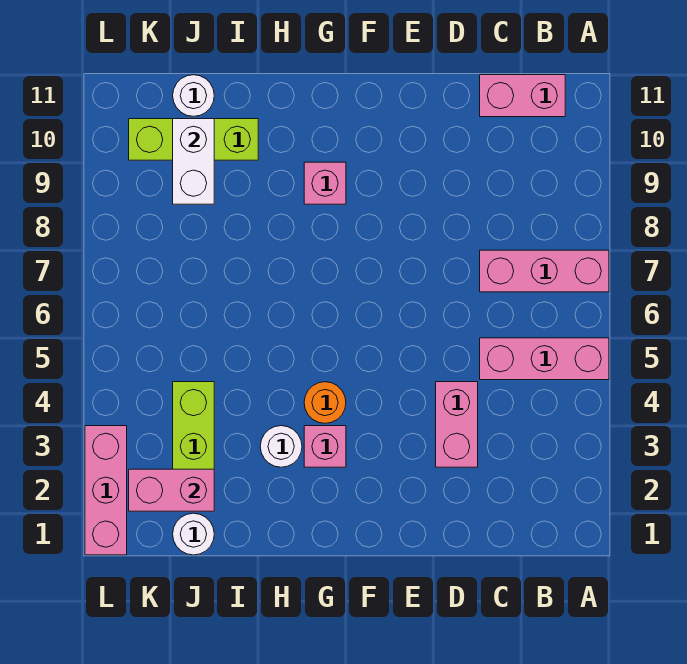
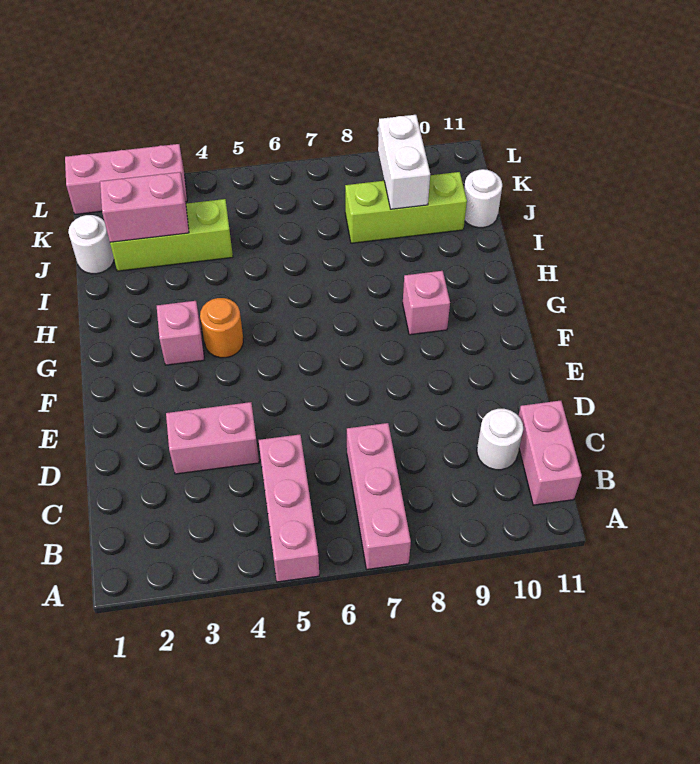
white round brick H3 level 1 -> white round brick C10 level 1
lime brick I10:K10 level 1 -> lime brick J8:J10 level 1
pink brick J2:K2 level 2 -> pink brick J2:J3 level 2
white brick J9:J10 level 2 -> white brick J9:K9 level 2

